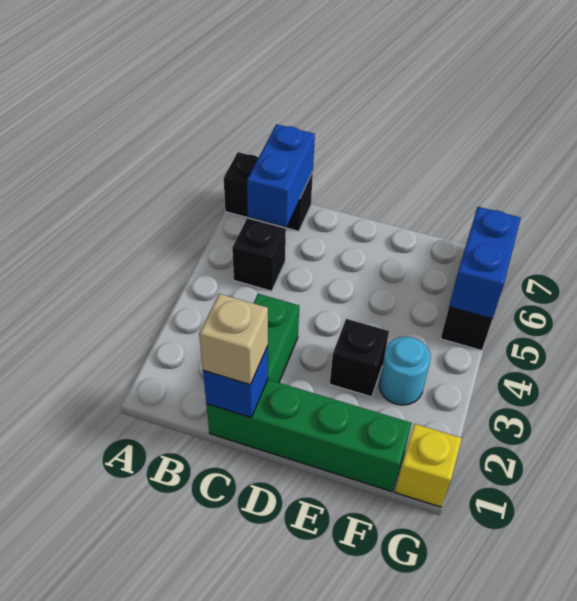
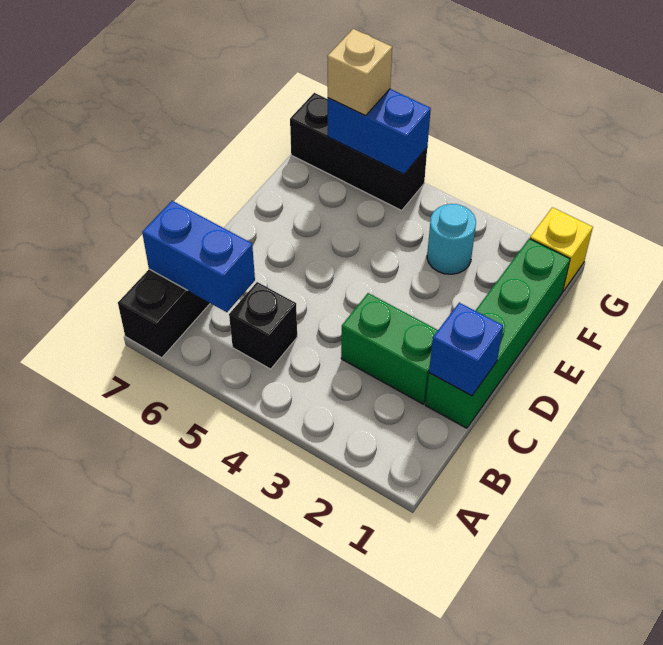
tan brick C1 level 3 -> tan brick G6 level 3
black brick E3 level 1 -> none

